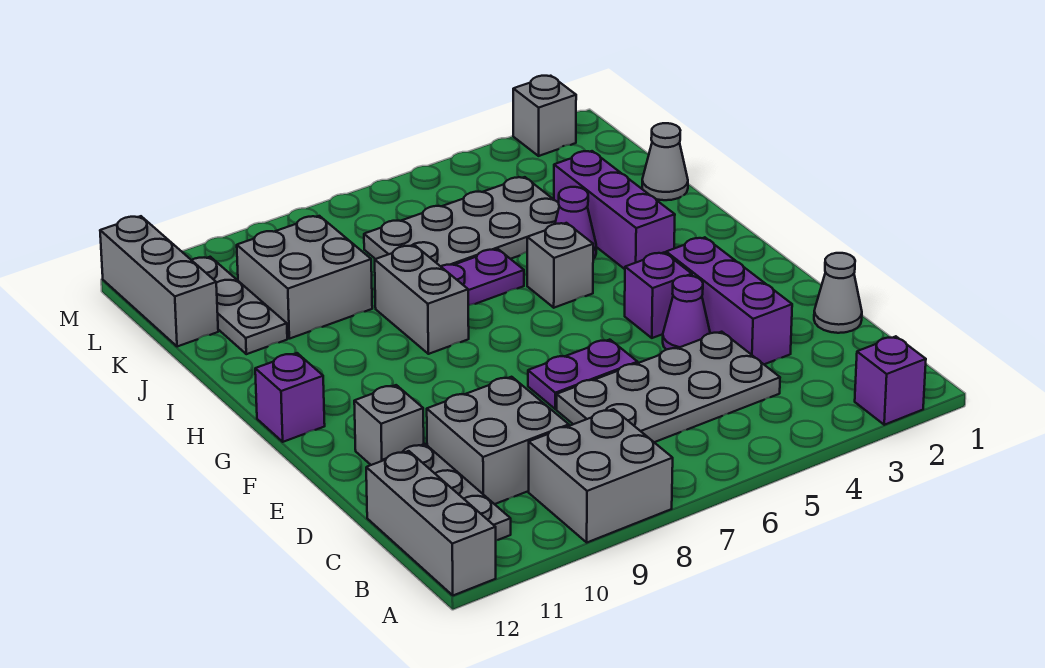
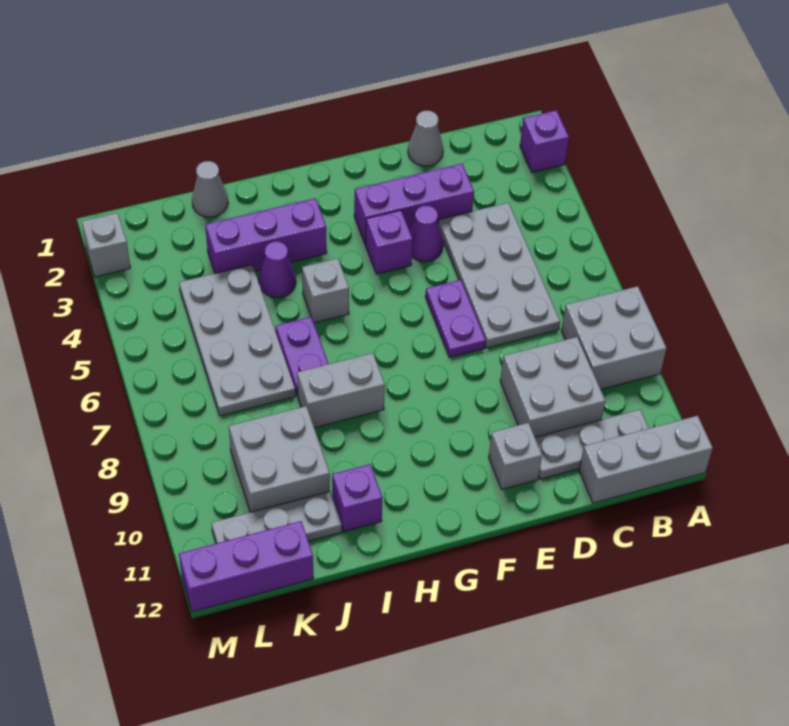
purple brick G12 level 1 -> purple brick I11 level 1
grey brick K12:M12 level 1 -> purple brick K12:M12 level 1

